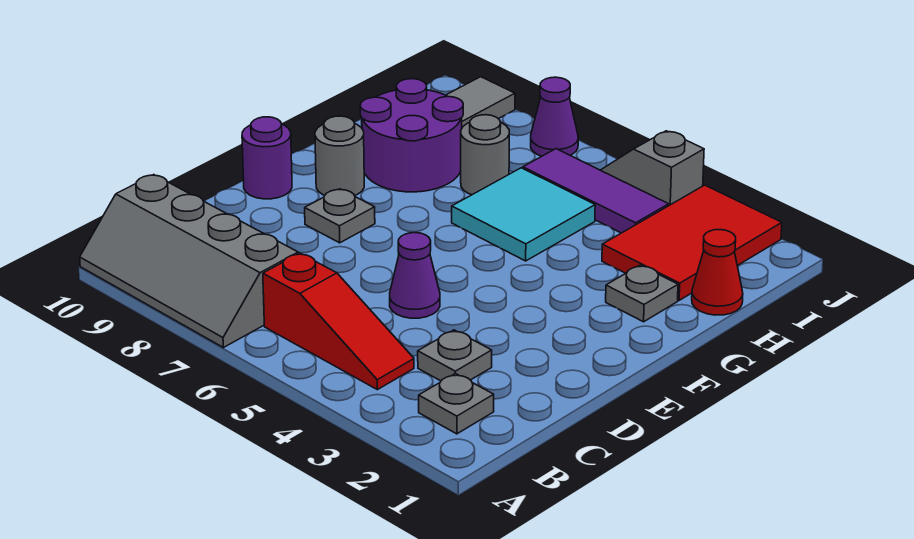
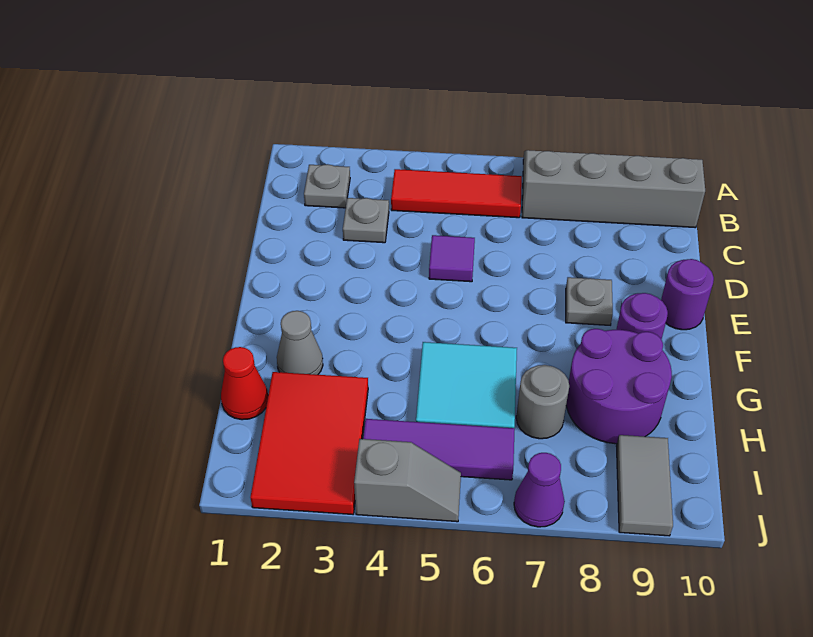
red slope B4:B6 level 1 top 6 -> red tile B4:B6 level 1
purple cone D5 level 1 -> purple tile D5 level 1
grey round brick F9 level 1 -> purple round brick F9 level 1
grey plate G2 level 1 -> grey cone G2 level 1

